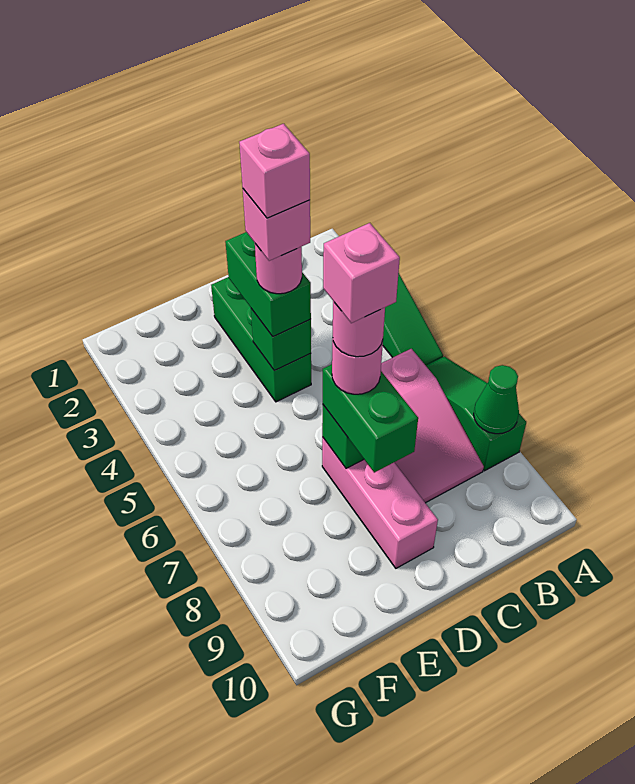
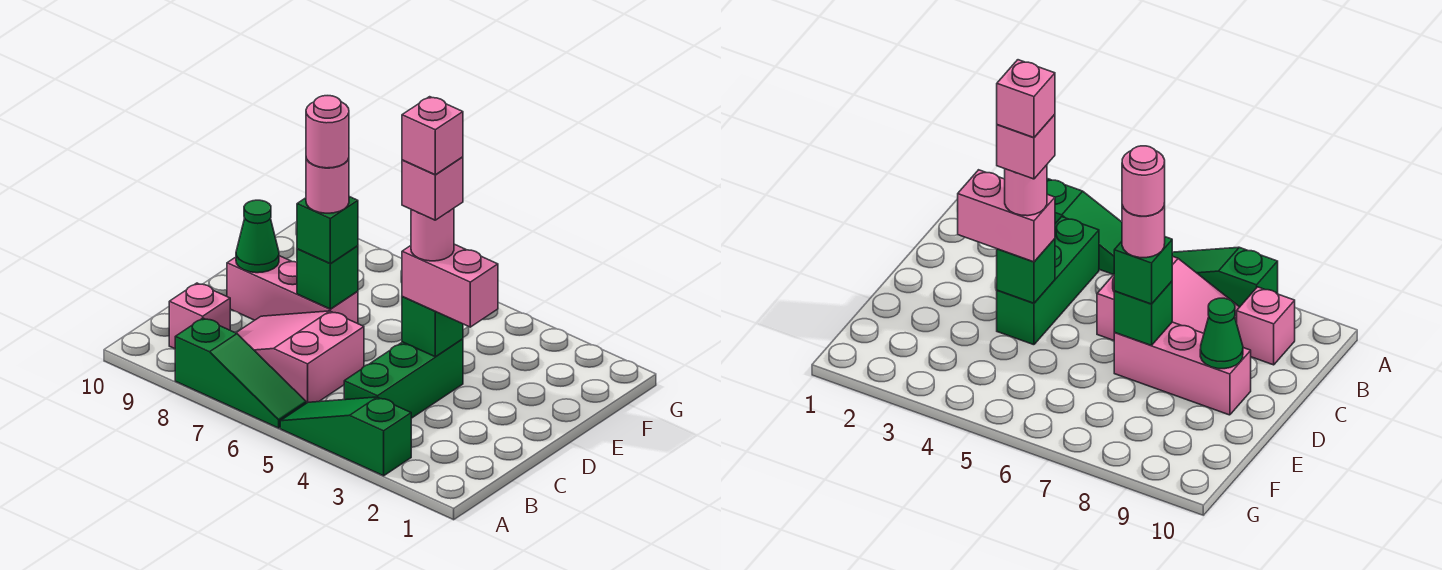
green cone A8 level 2 -> green cone D9 level 2
green brick D2:D4 level 1 -> green brick B4:D4 level 1
green brick D3:D4 level 3 -> pink brick D3:D4 level 3
green brick D7:D8 level 3 -> green brick D7 level 3
pink brick D7 level 6 -> pink brick B9 level 1

